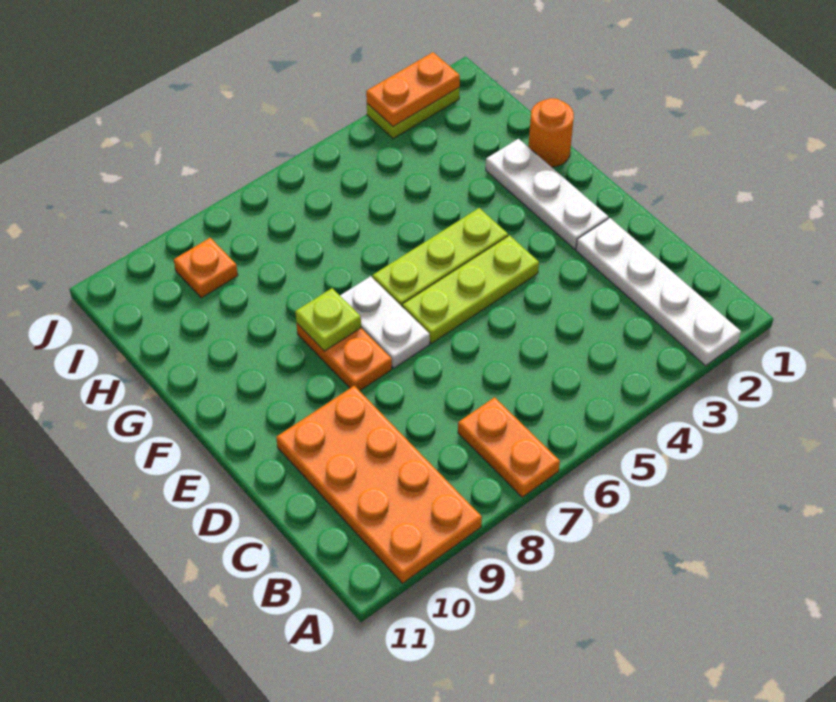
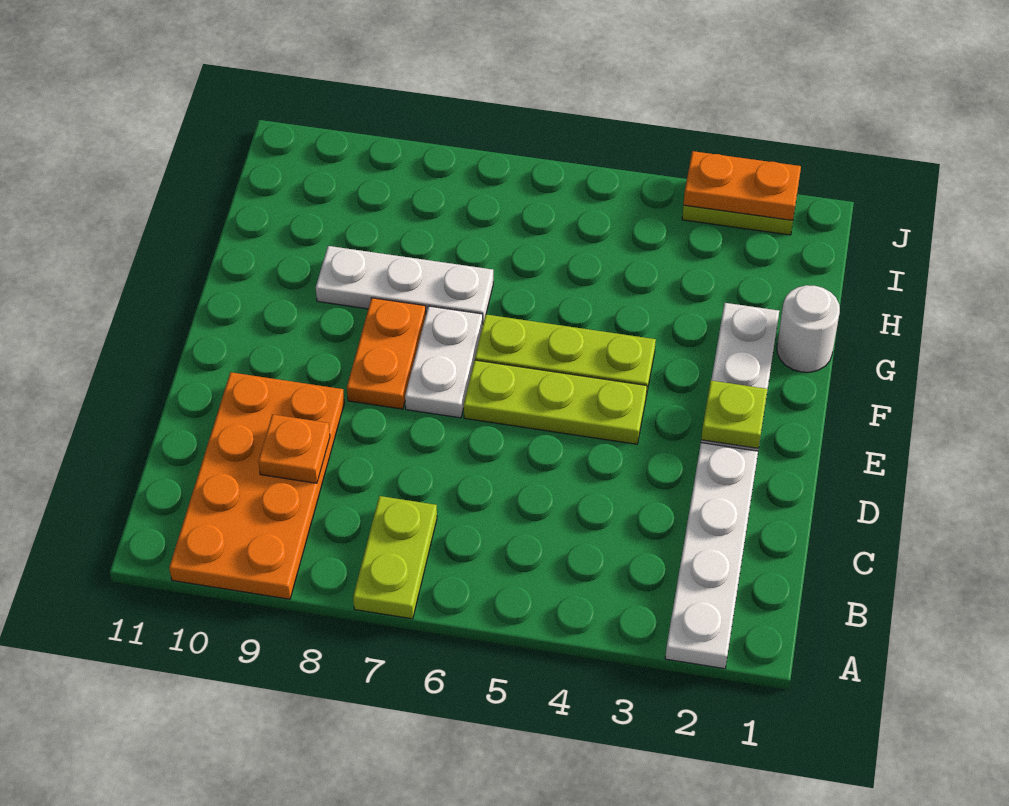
orange plate A7:B7 level 1 -> lime plate A7:B7 level 1
lime plate F8 level 2 -> lime plate E2 level 2
orange round brick G1 level 1 -> white round brick G1 level 1
none -> white plate G7:G9 level 1
orange plate I9 level 1 -> orange plate C9 level 2

